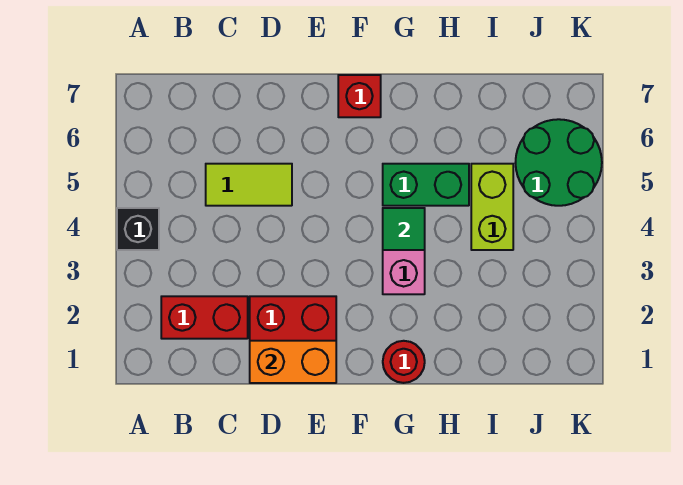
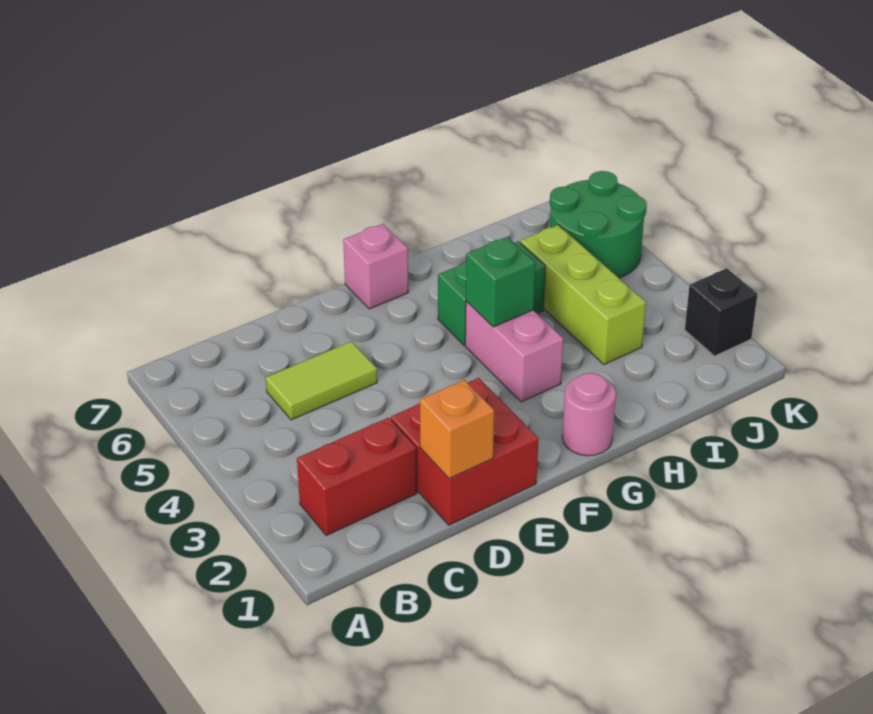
black brick A4 level 1 -> black brick K2 level 1
orange brick D1:E1 level 2 -> orange brick D1 level 2
red brick F7 level 1 -> pink brick F7 level 1
red round brick G1 level 1 -> pink round brick G1 level 1
green tile G4 level 2 -> green brick G4 level 2
lime brick I4:I5 level 1 -> lime brick I3:I5 level 1

